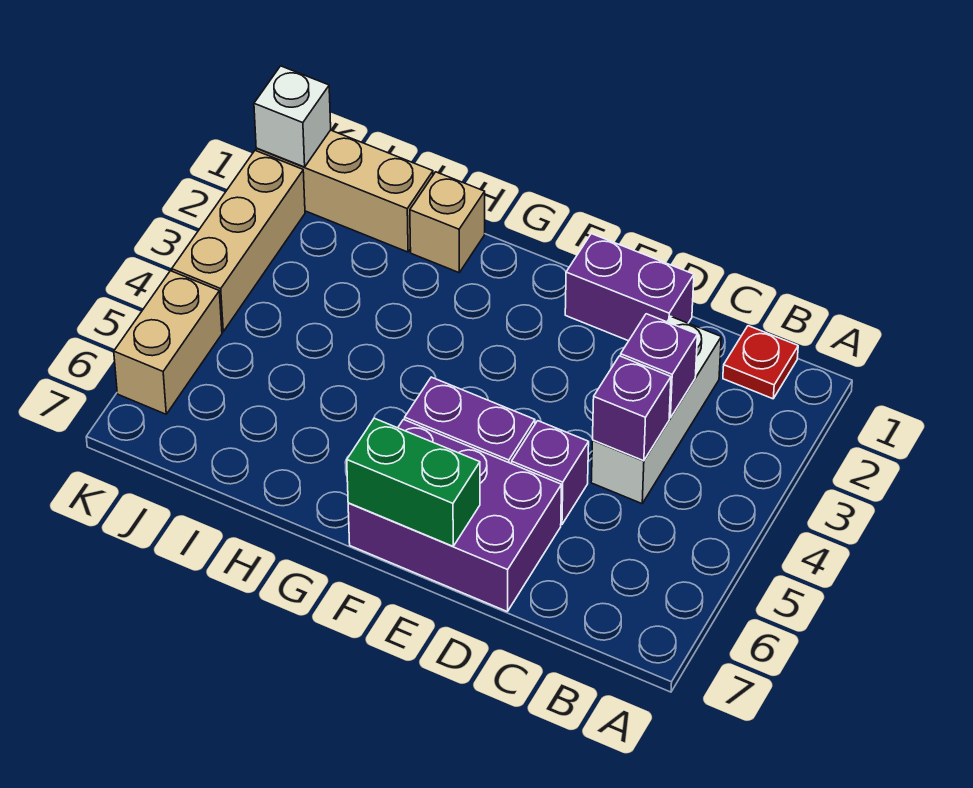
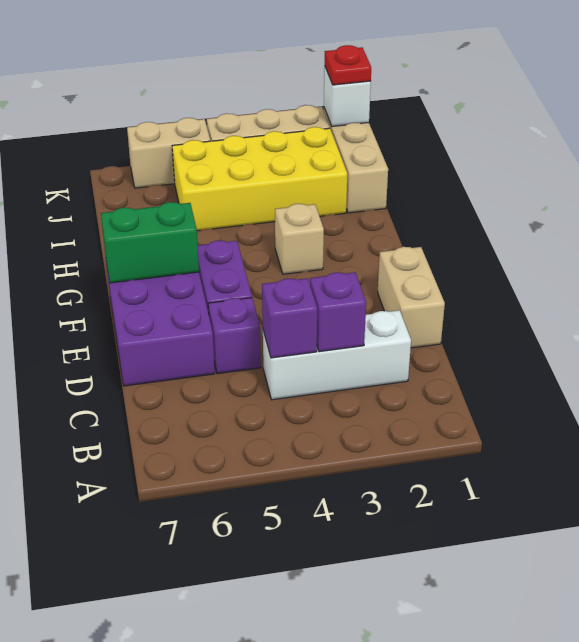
red plate B1 level 1 -> red plate K1 level 3
purple brick D1:E1 level 1 -> tan brick D1:E1 level 1
green brick E7:F7 level 2 -> green brick F6:F7 level 2
tan brick H1 level 1 -> tan brick G3 level 1
none -> yellow brick I2:J5 level 1

